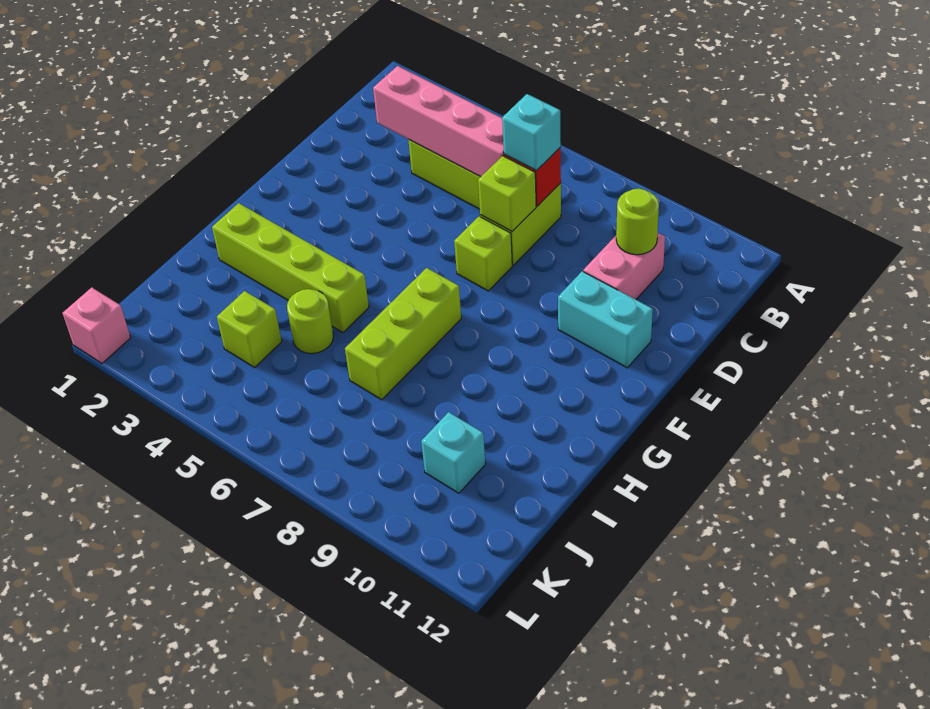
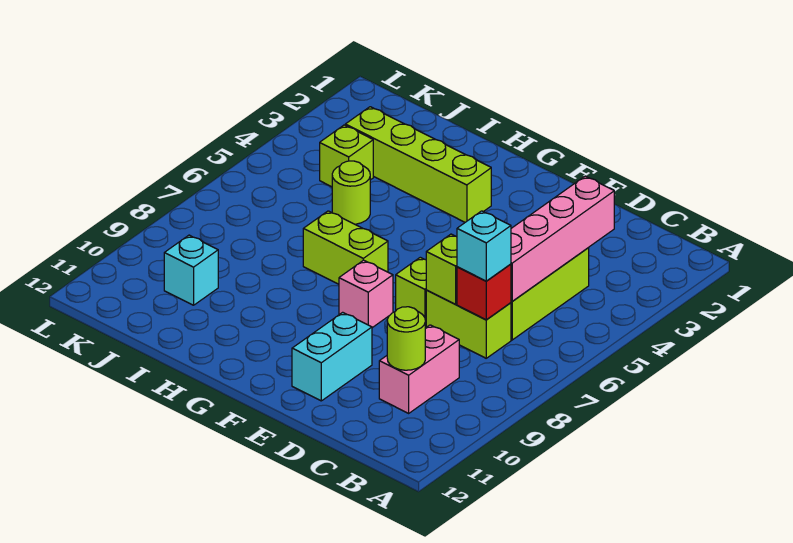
pink brick C10:D10 level 1 -> pink brick C9:C10 level 1
lime brick G7:I7 level 1 -> lime brick G7:H7 level 1
lime brick H2:H5 level 1 -> lime brick G3:J3 level 1
pink brick L1 level 1 -> pink brick F8 level 1

